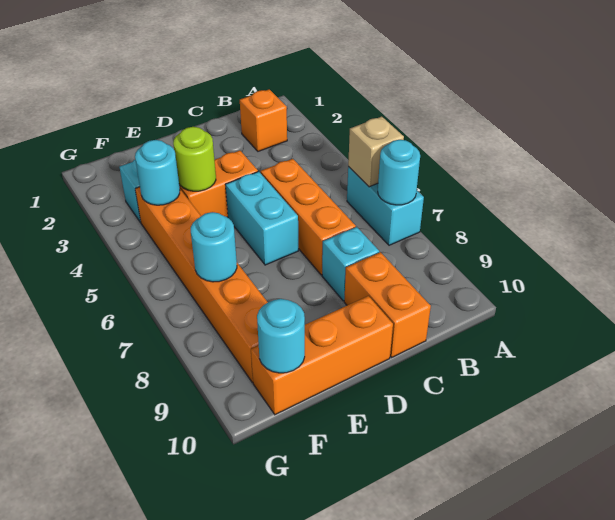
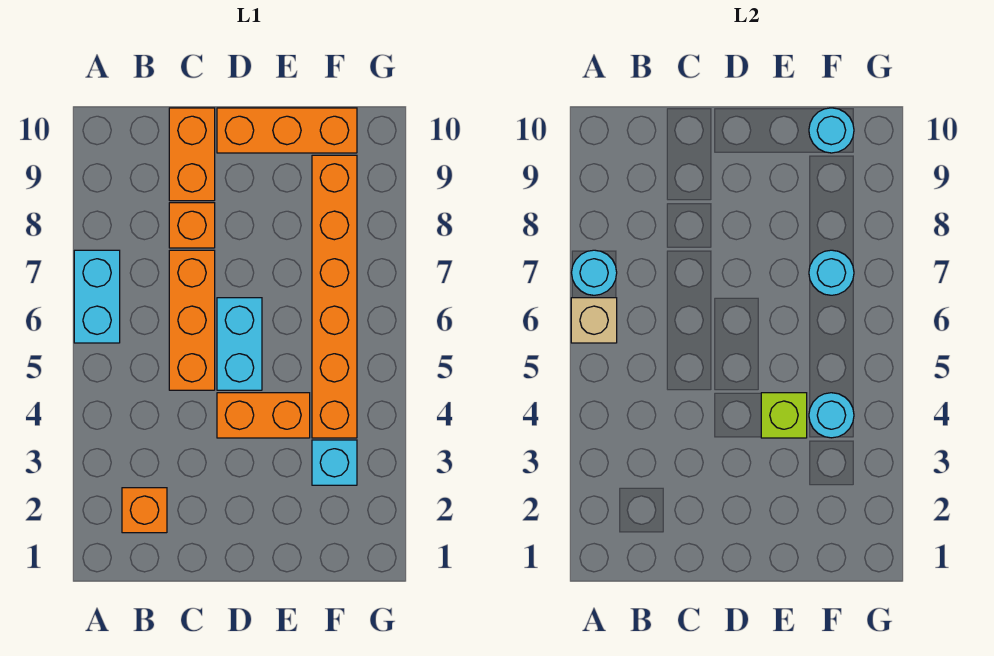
cyan brick C8 level 1 -> orange brick C8 level 1
lime round brick E4 level 2 -> lime brick E4 level 2

